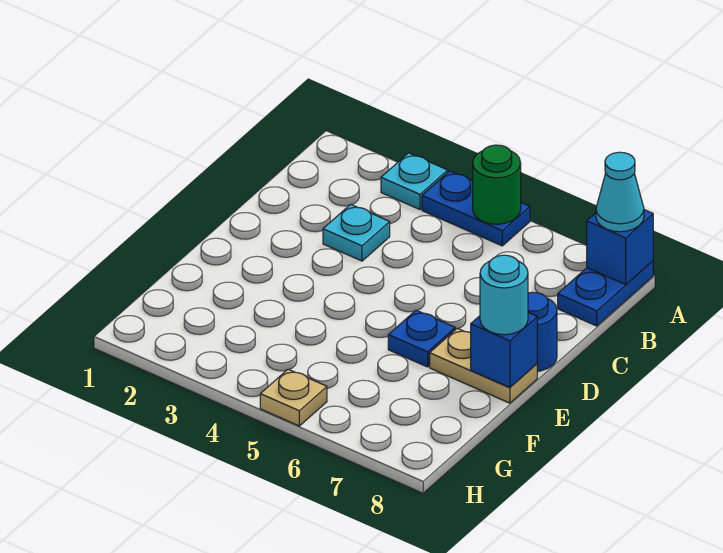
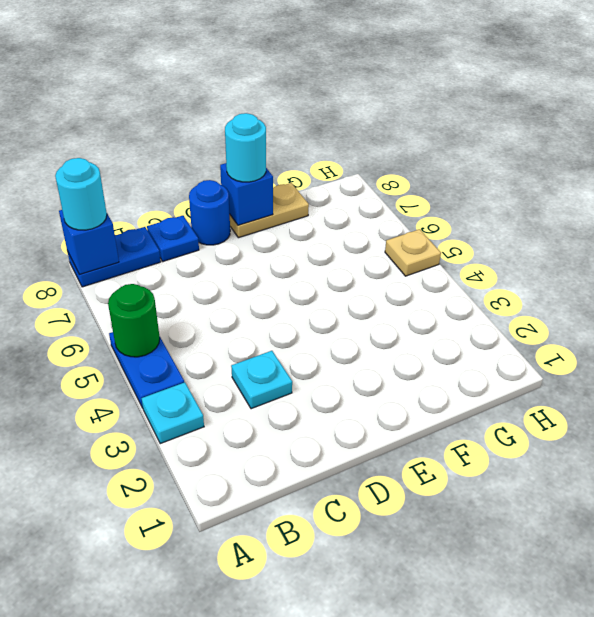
cyan cone A8 level 3 -> cyan round brick A8 level 3
blue plate E6 level 1 -> blue plate C8 level 1
tan plate E7:E8 level 1 -> tan plate E8:F8 level 1

